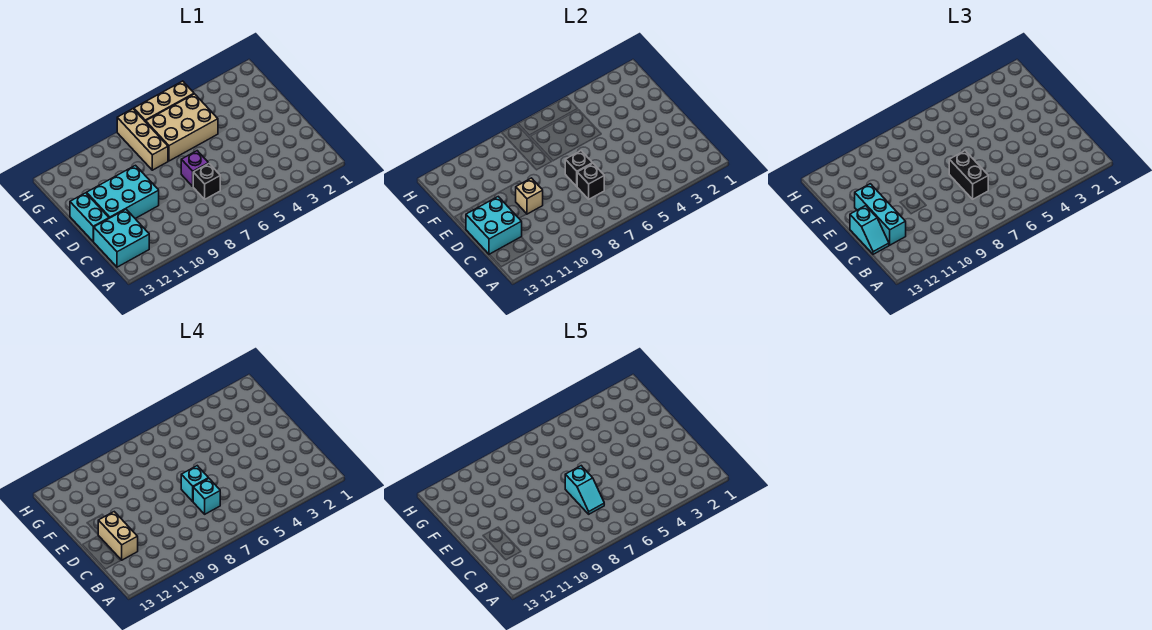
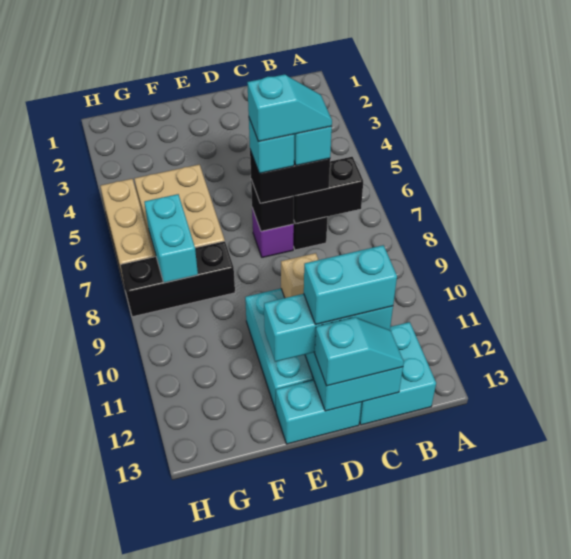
black brick C7 level 2 -> black brick B7:C7 level 2
tan brick C12:D12 level 4 -> cyan brick C12:D12 level 4
tan brick F8:H8 level 1 -> black brick F8:H8 level 1
none -> cyan brick G7:G8 level 2

